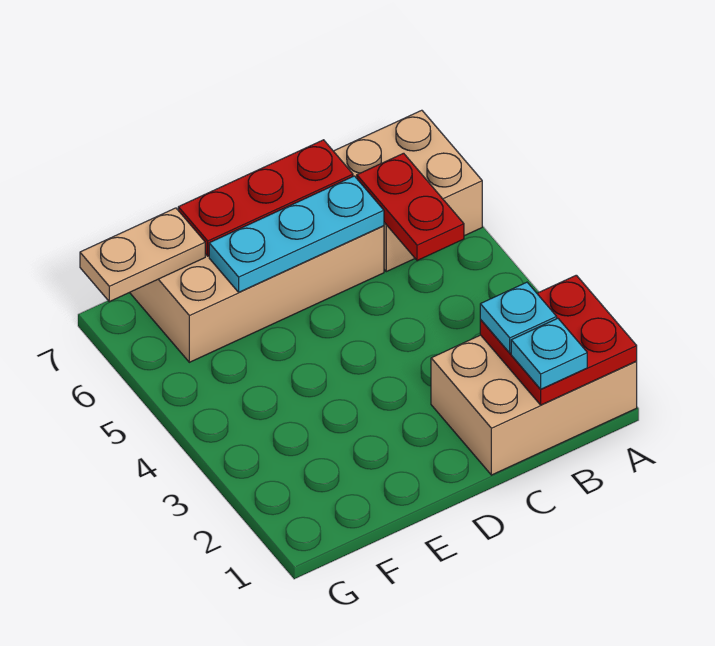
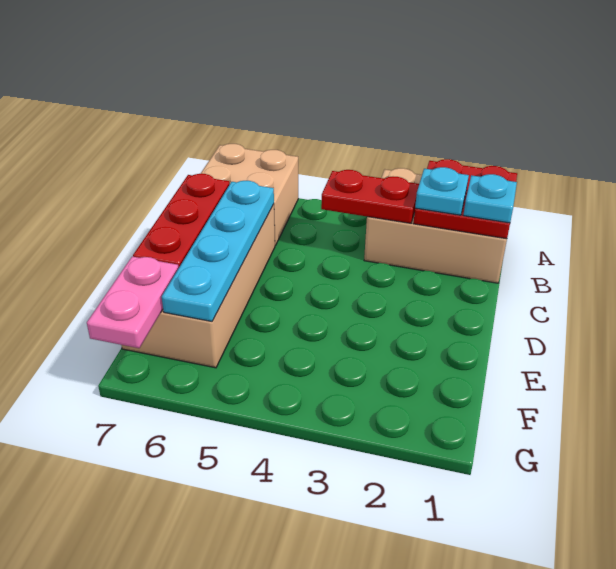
tan brick A1:C2 level 1 -> tan brick A1:B3 level 1
red plate B5:B6 level 2 -> red plate B3:B4 level 2
cyan plate C6:E6 level 2 -> cyan plate C6:F6 level 2
tan plate F7:G7 level 2 -> pink plate F7:G7 level 2

